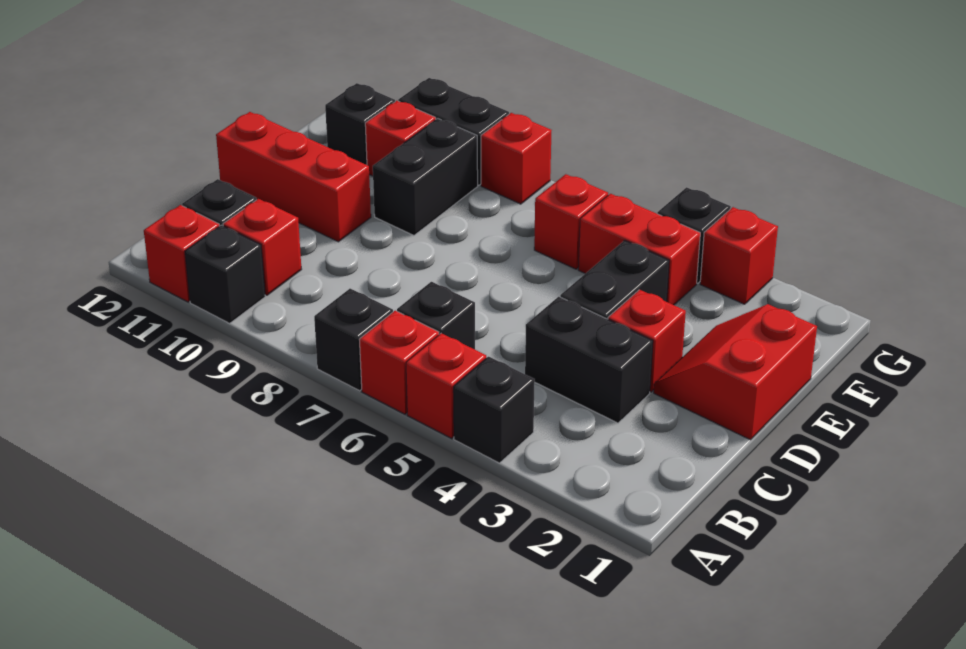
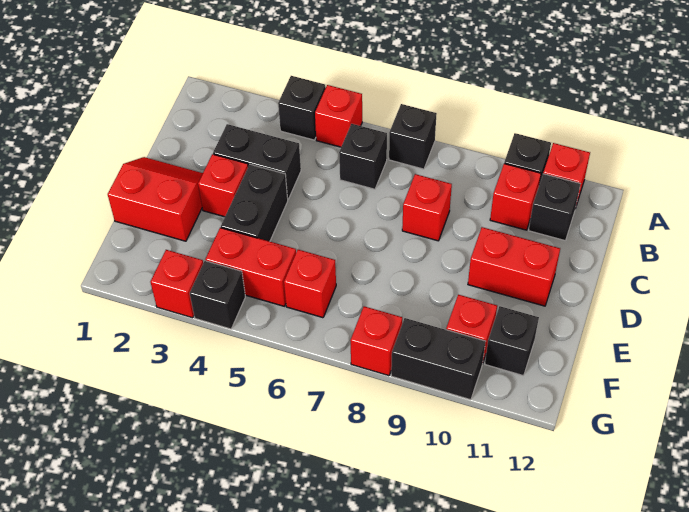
red brick A6 level 1 -> red brick C8 level 1
red slope D1:E2 level 1 top 1 -> red slope D1:E2 level 1 top E
red brick D10:D12 level 1 -> red brick D10:D11 level 1
black brick E9:F9 level 1 -> none

